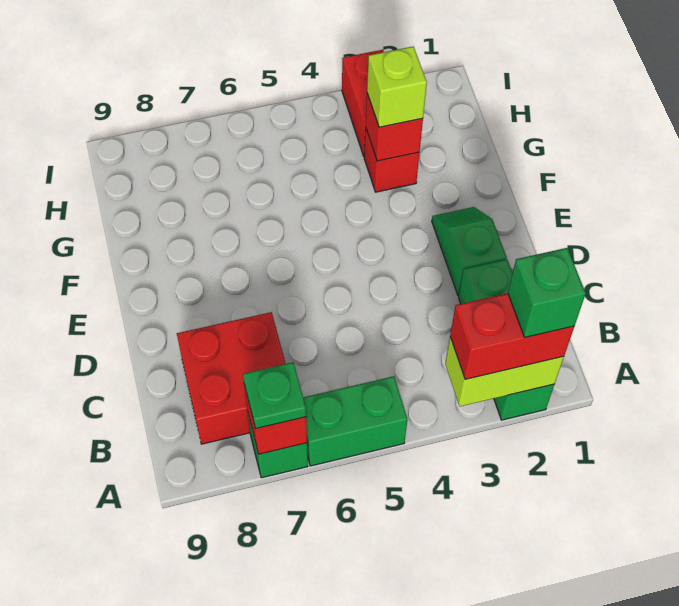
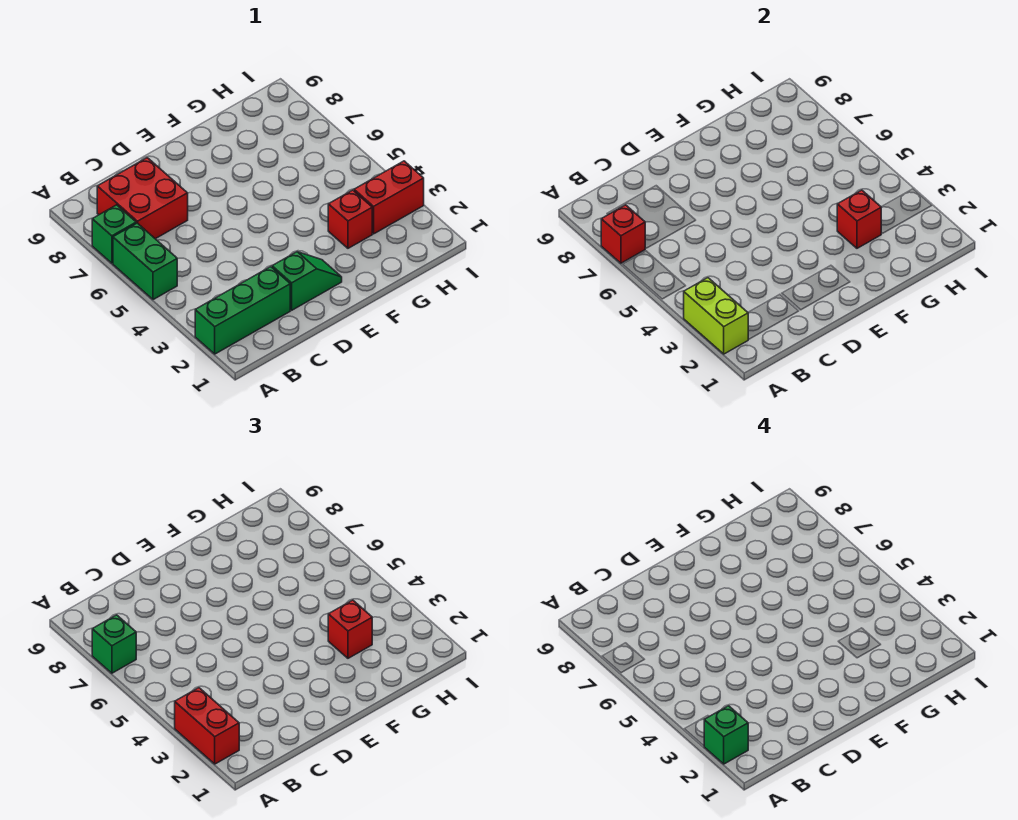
green plate A7 level 3 -> green brick A7 level 3
lime brick G3 level 3 -> red brick G3 level 3

